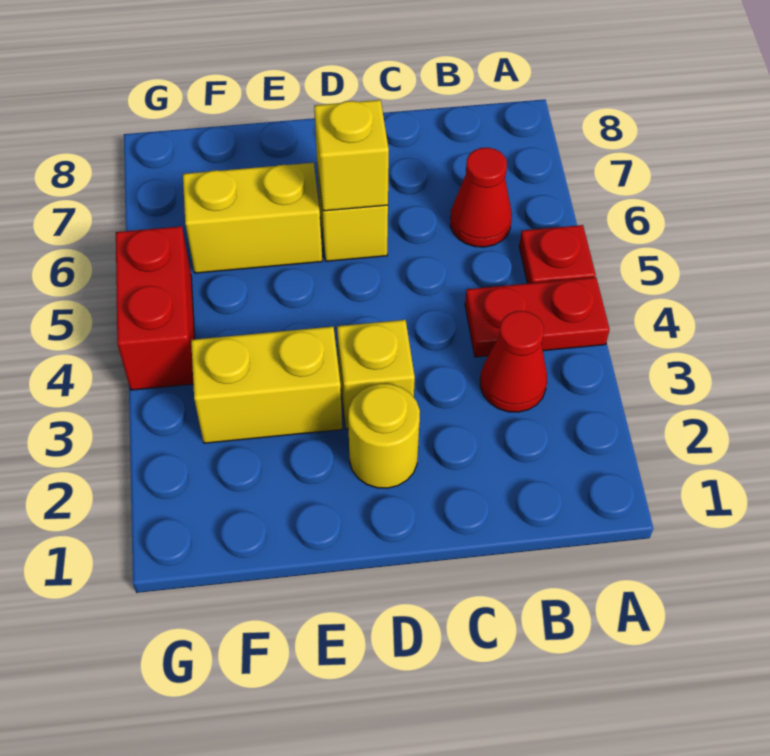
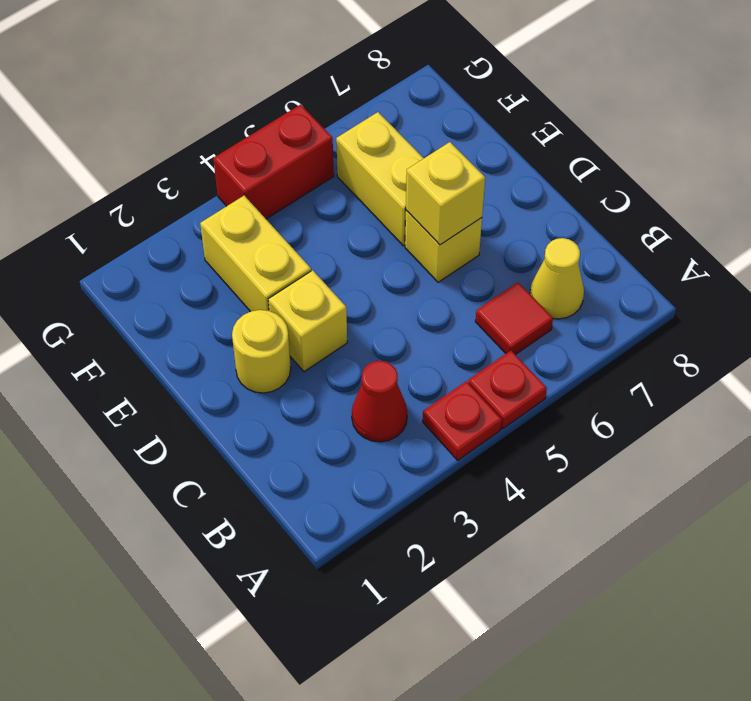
red plate A4:B4 level 1 -> red plate A4 level 1
red cone B6 level 1 -> red tile B6 level 1
none -> yellow cone B7 level 1

